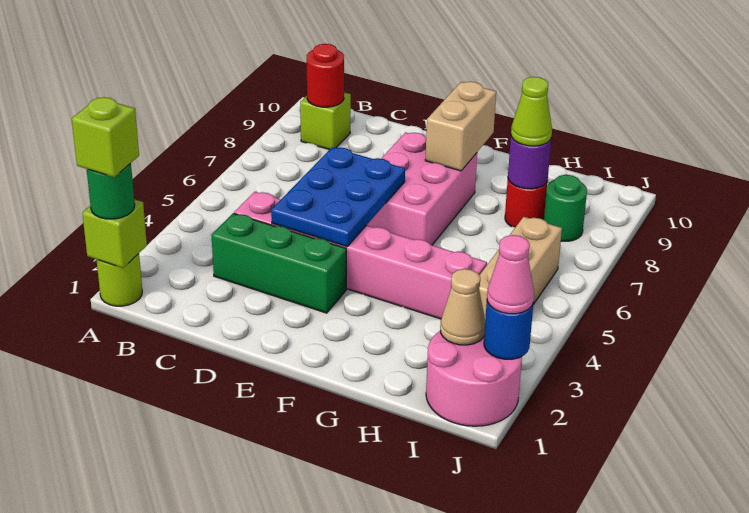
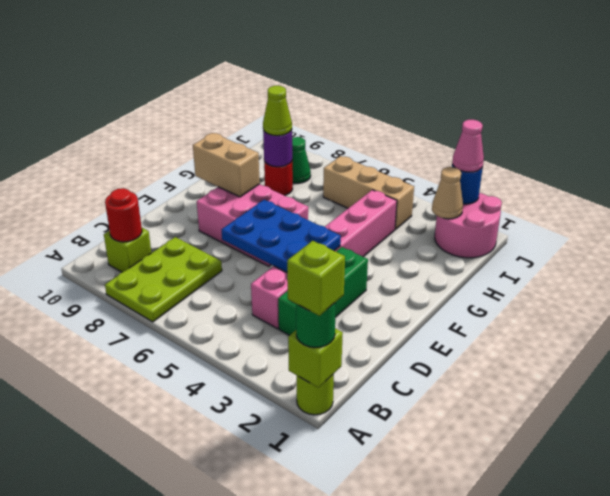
none -> lime plate A7:C8 level 1
green round brick I8 level 1 -> green cone I8 level 1

